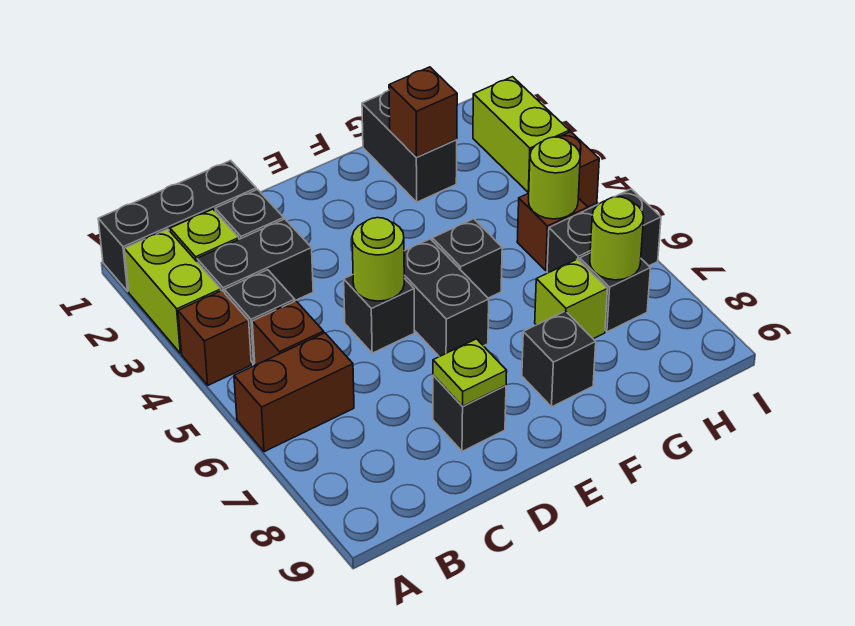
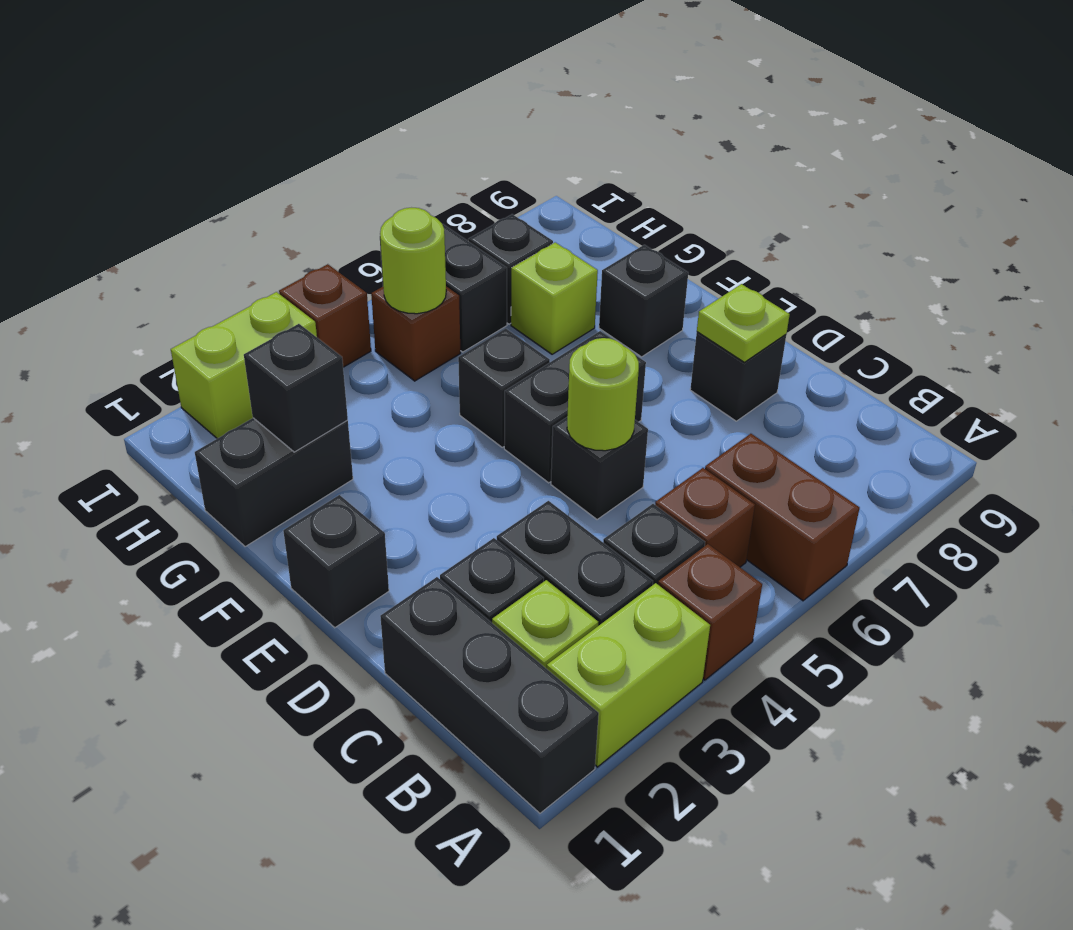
none -> black brick E1 level 1
brown brick G2 level 2 -> black brick G2 level 2
lime round brick H7 level 2 -> none

